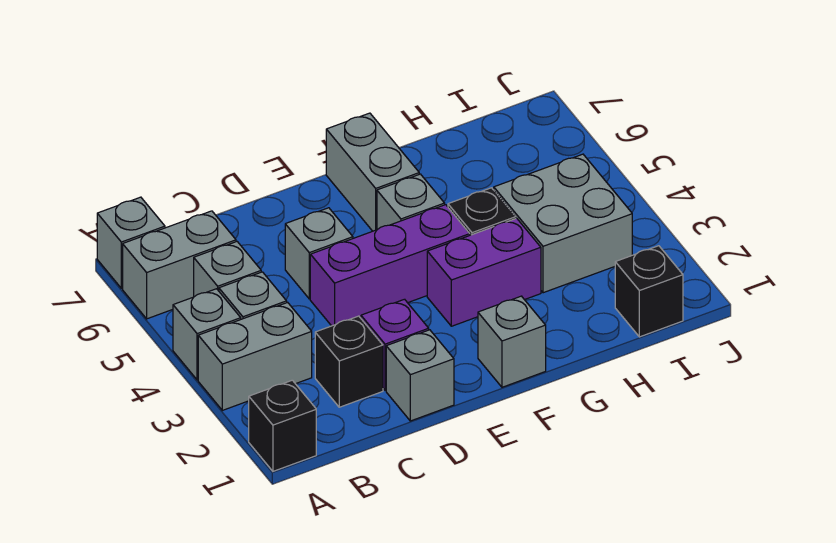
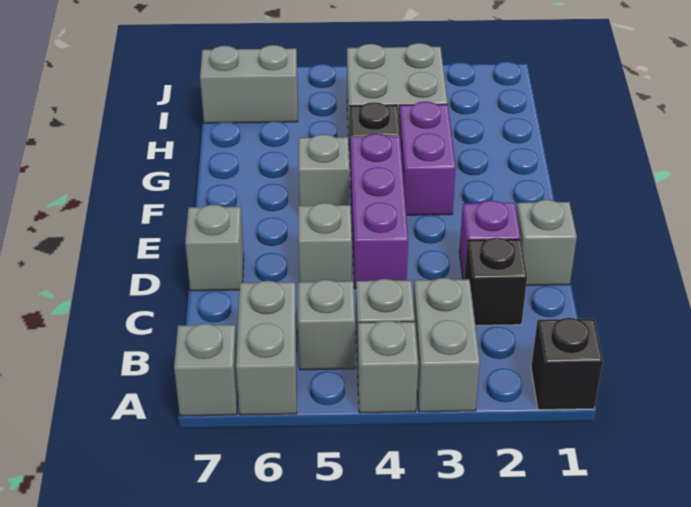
grey brick F1 level 1 -> grey brick D7 level 1
grey brick F6:F7 level 1 -> grey brick I6:I7 level 1
black brick I1 level 1 -> none

